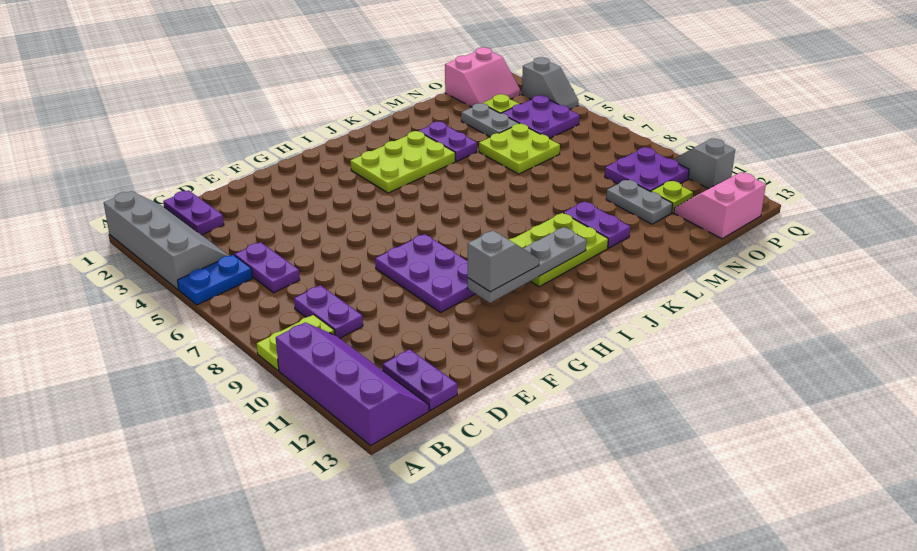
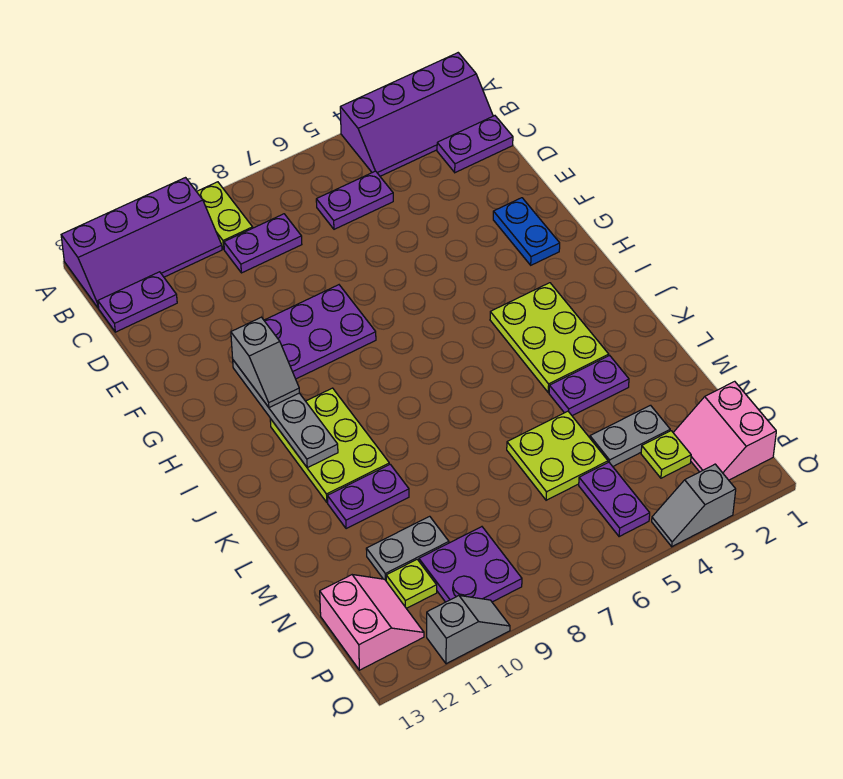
grey slope A1:B4 level 1 top A -> purple slope A1:B4 level 1 top A
blue plate A5:B5 level 1 -> blue plate F2:G2 level 1
purple plate O4:P5 level 1 -> purple plate O5:P5 level 1

